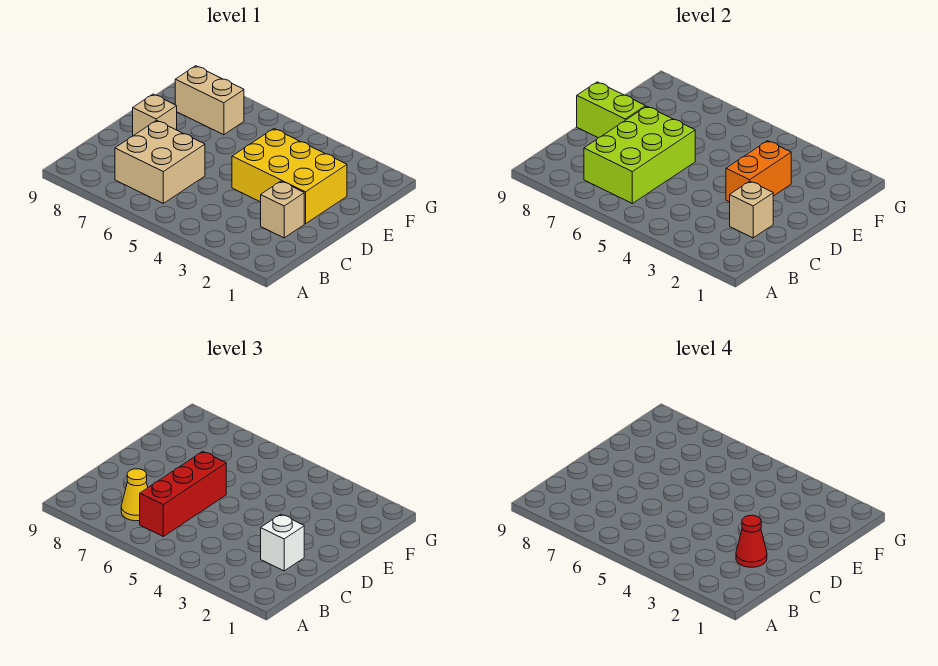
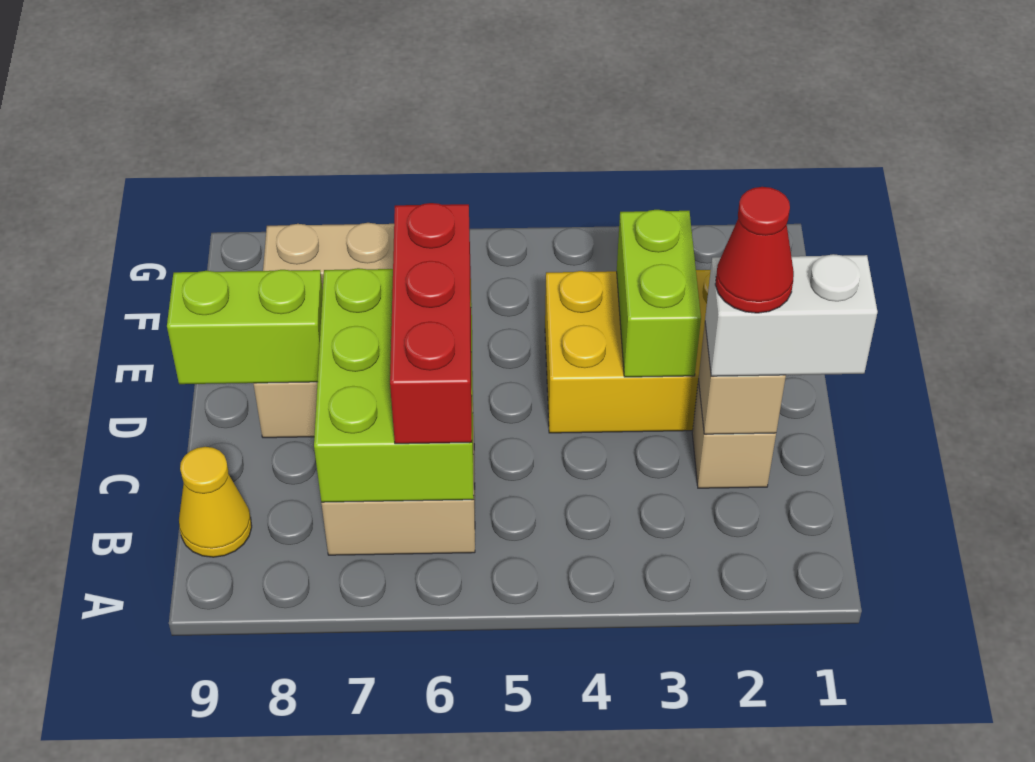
yellow cone B7 level 3 -> yellow cone B9 level 1
white brick C2 level 3 -> white brick C1:C2 level 3
orange brick D3:E3 level 2 -> lime brick D3:E3 level 2

